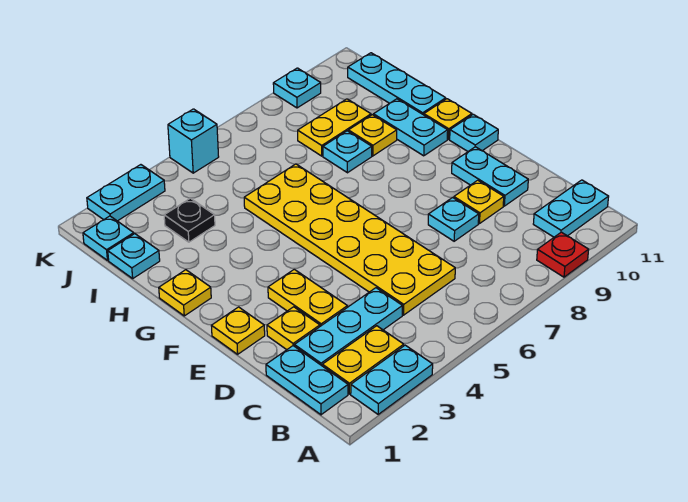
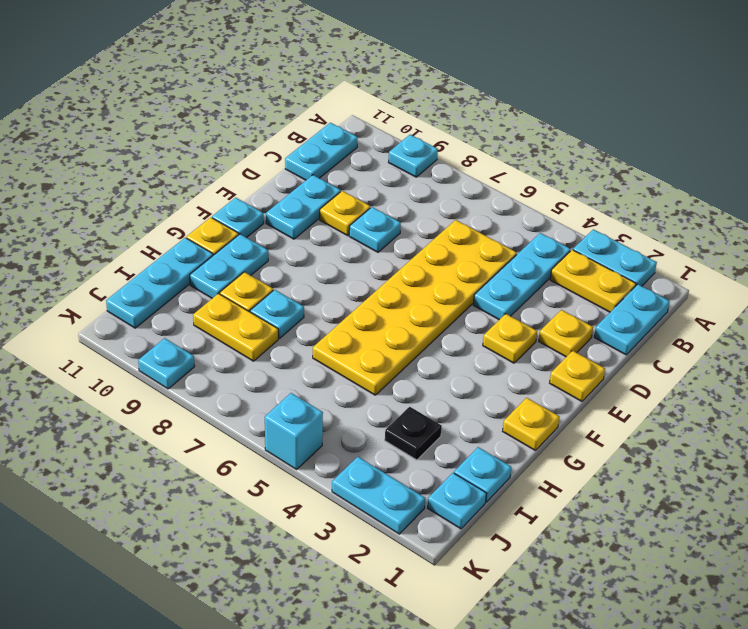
red plate A9 level 1 -> cyan plate A9 level 1
cyan plate B10:B11 level 1 -> cyan plate B11:C11 level 1
cyan plate C2:C4 level 1 -> cyan plate B4:D4 level 1
yellow plate D3:E3 level 1 -> yellow plate E3 level 1

